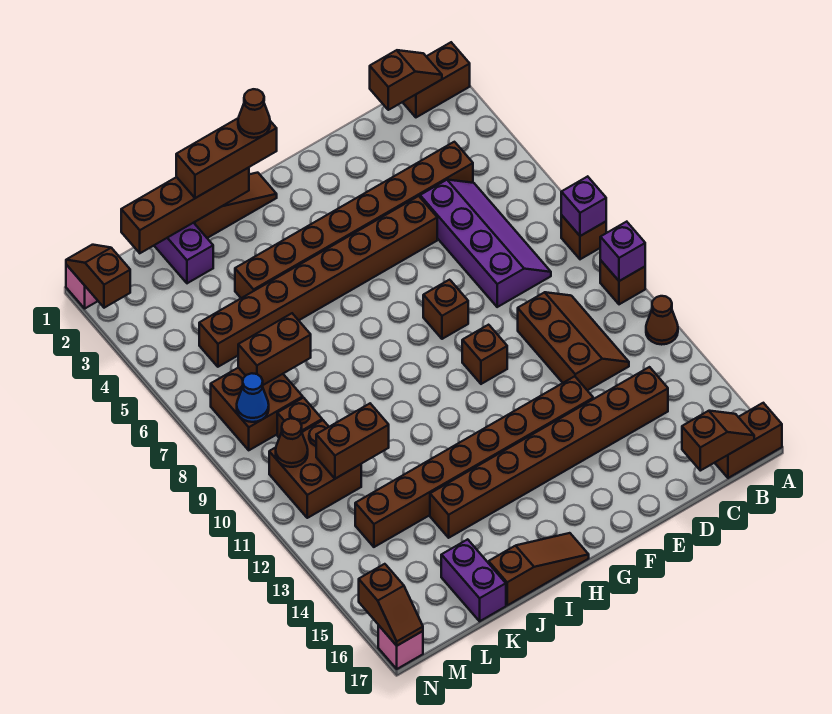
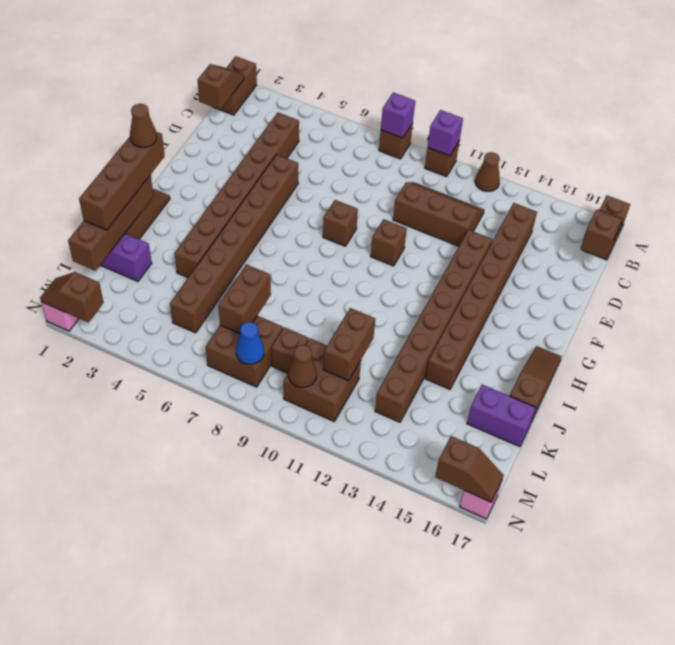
purple slope C5:D8 level 1 top D -> none
brown brick H1:J1 level 3 -> brown brick H1:K1 level 3

